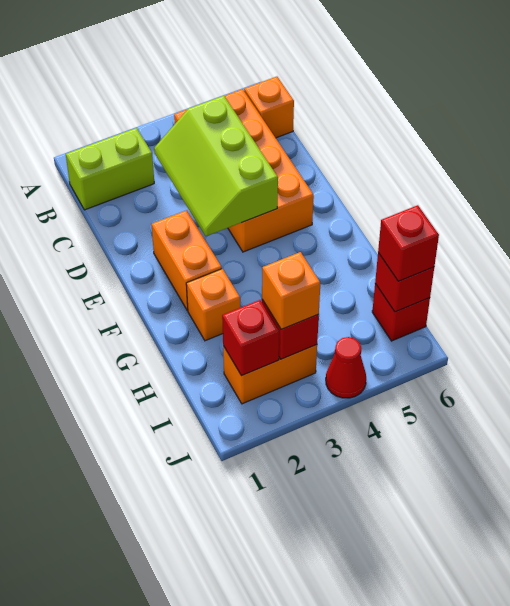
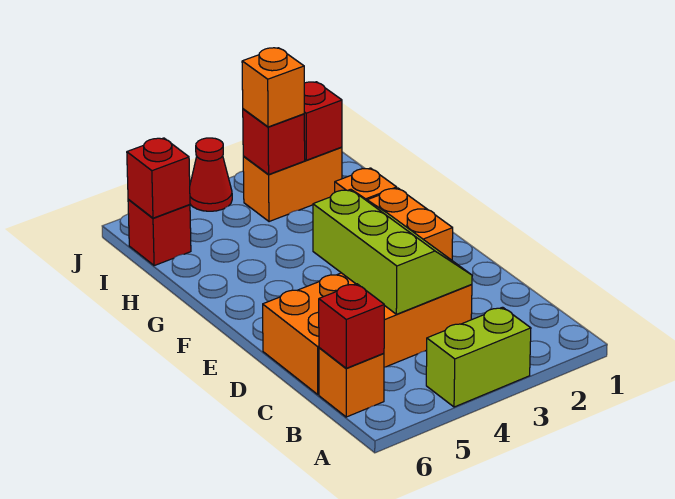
lime brick B1:B2 level 1 -> lime brick A3:A4 level 1
orange brick B4:E5 level 1 -> orange brick C3:D6 level 1
red brick I6 level 3 -> red brick B6 level 2

